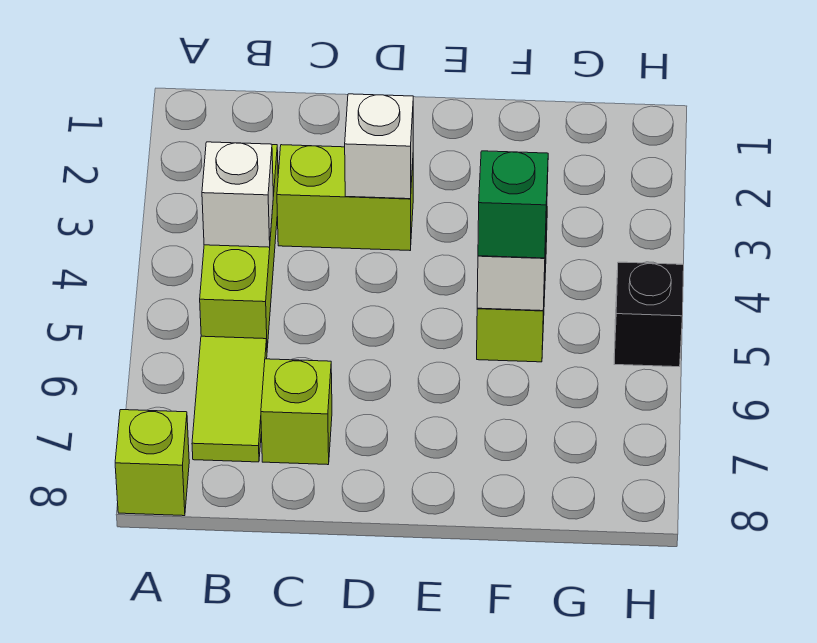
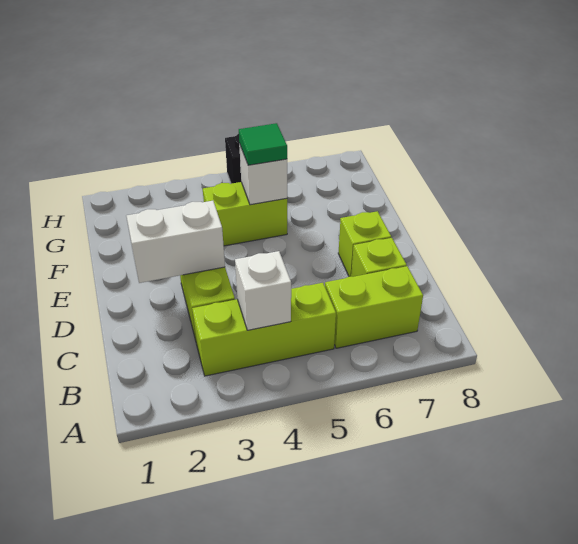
lime brick A8 level 1 -> lime brick D7 level 1
lime tile B6:B7 level 1 -> lime brick B6:B7 level 1
white brick D3 level 2 -> white brick D2:D3 level 2
green brick F5 level 3 -> green tile F5 level 3

